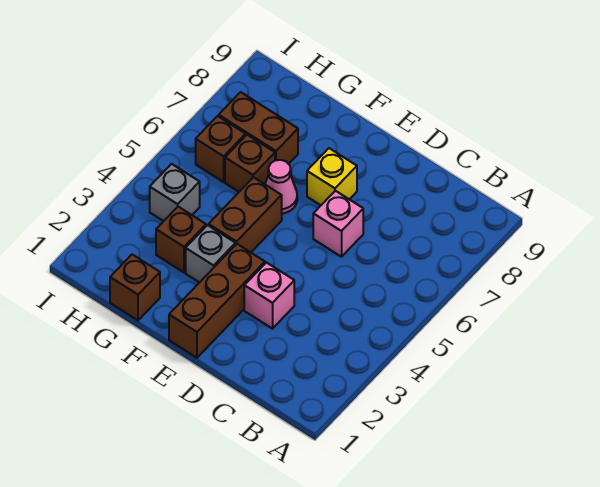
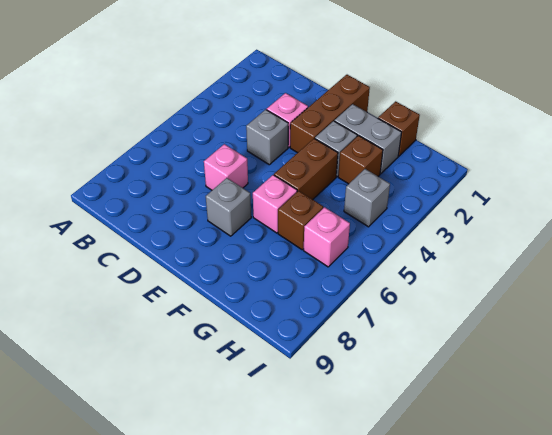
none -> grey brick D4 level 1
yellow brick E7 level 1 -> grey brick E7 level 1
none -> grey brick F2:G2 level 1
pink cone F6 level 1 -> pink brick F6 level 1
brown brick G7:H7 level 1 -> none
brown brick H6 level 1 -> pink brick H6 level 1

